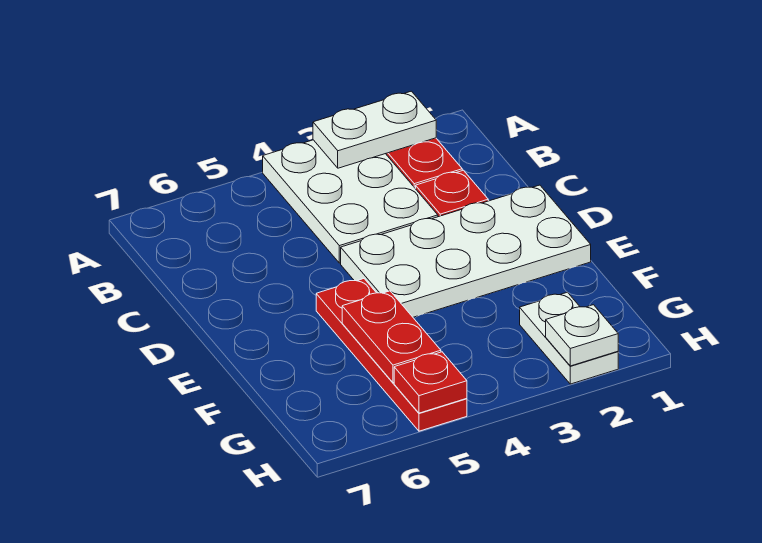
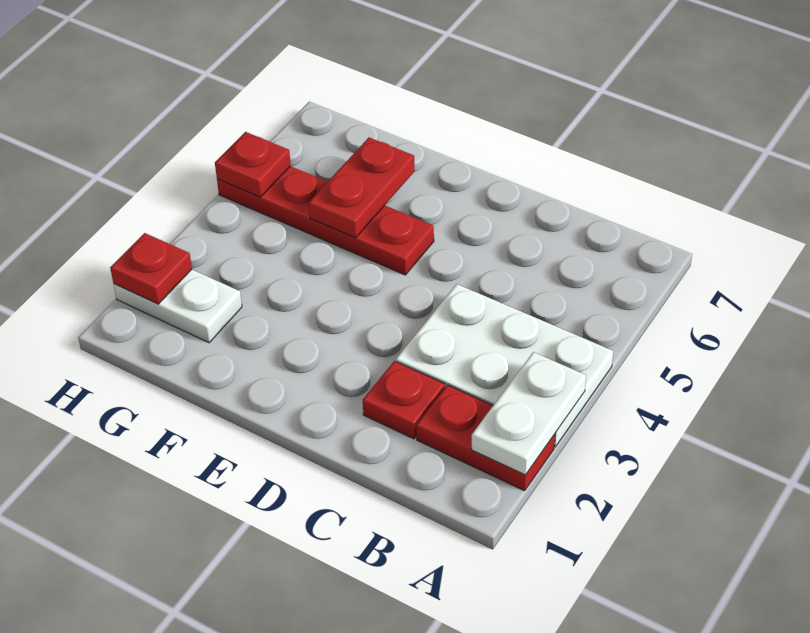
white plate D1:E4 level 1 -> none
red plate F5:G5 level 2 -> red plate F5:F6 level 2
white plate H2 level 2 -> red plate H2 level 2

